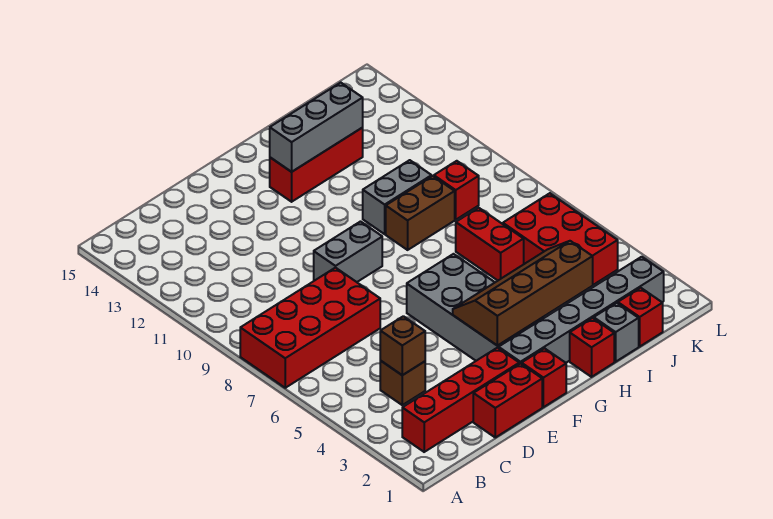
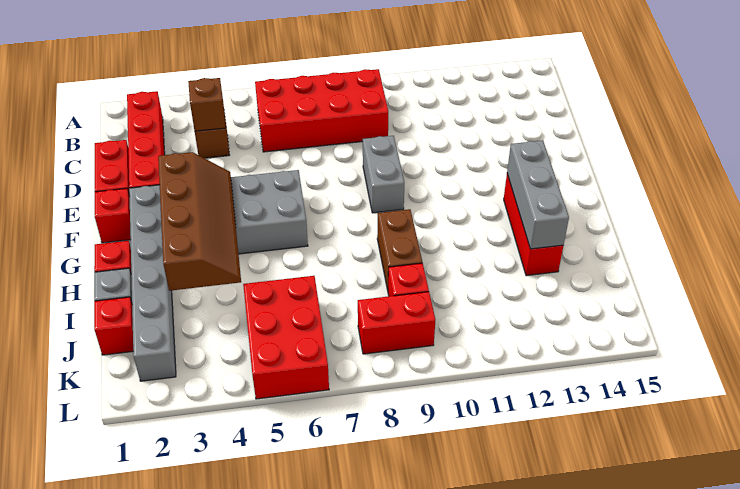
red brick A7:D8 level 1 -> red brick B6:C9 level 1
grey brick H10:I10 level 1 -> none
red brick I6:I7 level 1 -> red brick K8:K9 level 1
red brick J4:K6 level 1 -> red brick J5:L6 level 1

